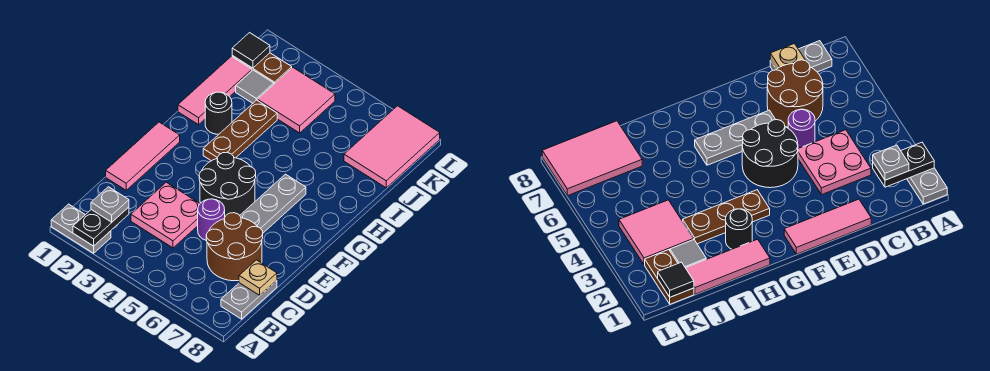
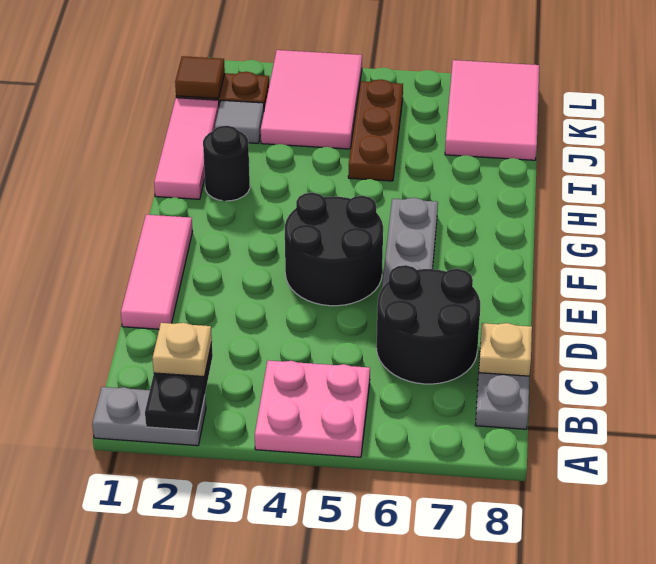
grey plate B2 level 3 -> tan plate B2 level 3
pink plate C3:D4 level 1 -> pink plate A4:B5 level 1
brown round brick C6:D7 level 1 -> black round brick C6:D7 level 1
purple round brick D5 level 1 -> none
brown plate G3:I3 level 1 -> brown plate I5:K5 level 1
pink tile J3:K4 level 1 -> pink tile J3:L4 level 1
black tile K1 level 2 -> brown tile K1 level 2

